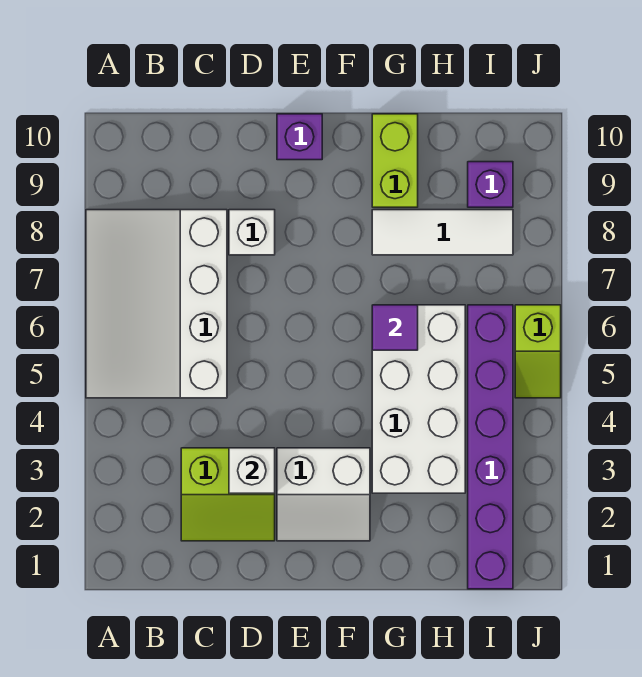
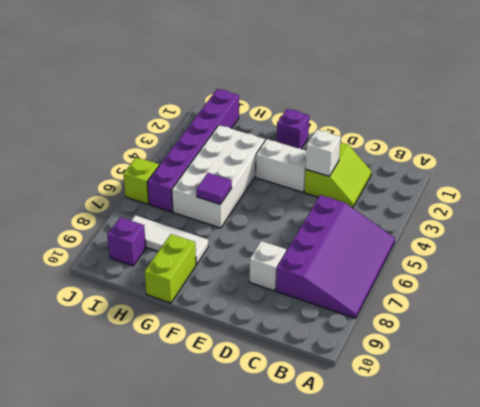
white slope A5:C8 level 1 top C -> purple slope A5:C8 level 1 top C
lime slope C2:D3 level 1 top 3 -> lime slope C2:D3 level 1 top D
purple brick E10 level 1 -> purple brick F1 level 1

